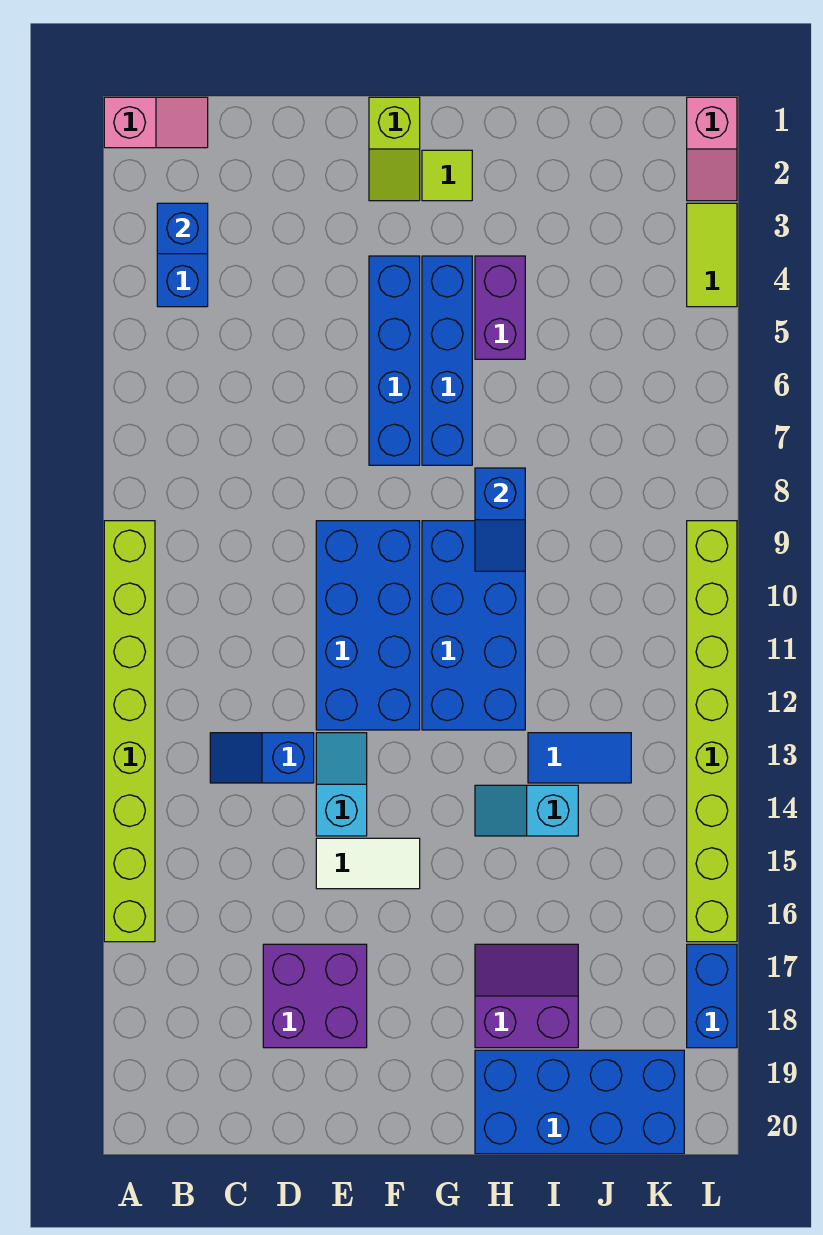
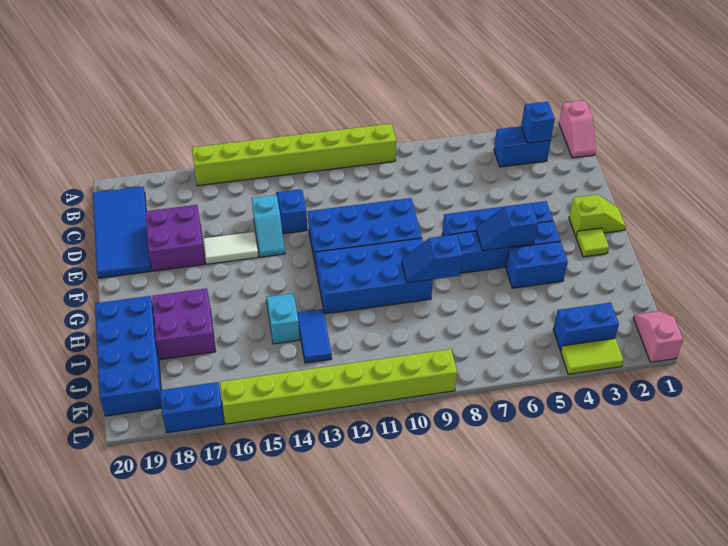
none -> blue tile B19:E20 level 1
cyan slope E13:E14 level 1 top 14 -> cyan slope D14:E14 level 1 top D
white tile E15:F15 level 1 -> white tile E15:E16 level 1
lime slope F1:F2 level 1 top 1 -> lime slope F1:F2 level 1 top 2
none -> blue slope G5:G6 level 2 top 5
purple brick H4:H5 level 1 -> blue brick H4:H5 level 1
purple slope H17:I18 level 1 top 18 -> purple brick H17:I18 level 1
none -> blue brick K3:K4 level 1
pink slope L1:L2 level 1 top 1 -> pink slope K1:L1 level 1 top L

